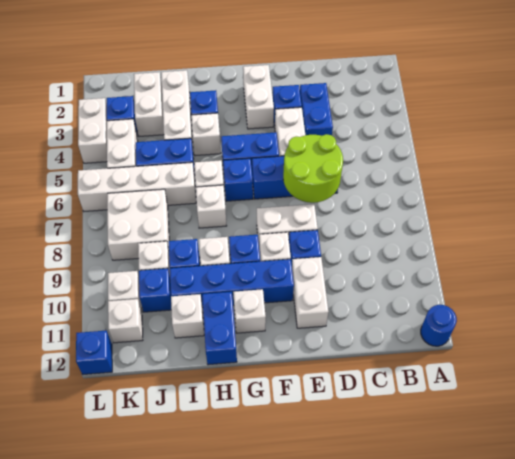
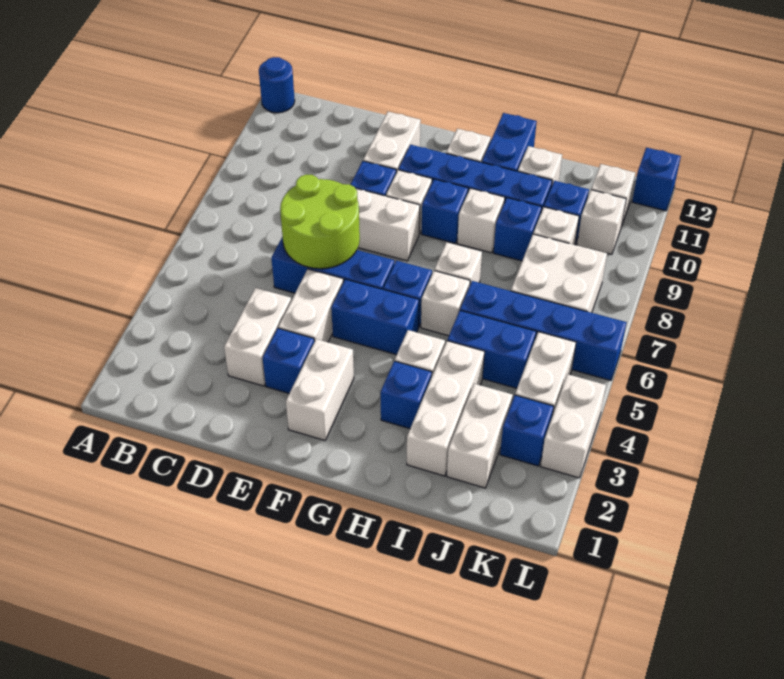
blue brick D3:D4 level 1 -> white brick D3:D4 level 1
white brick I6:L6 level 1 -> blue brick I6:L6 level 1

